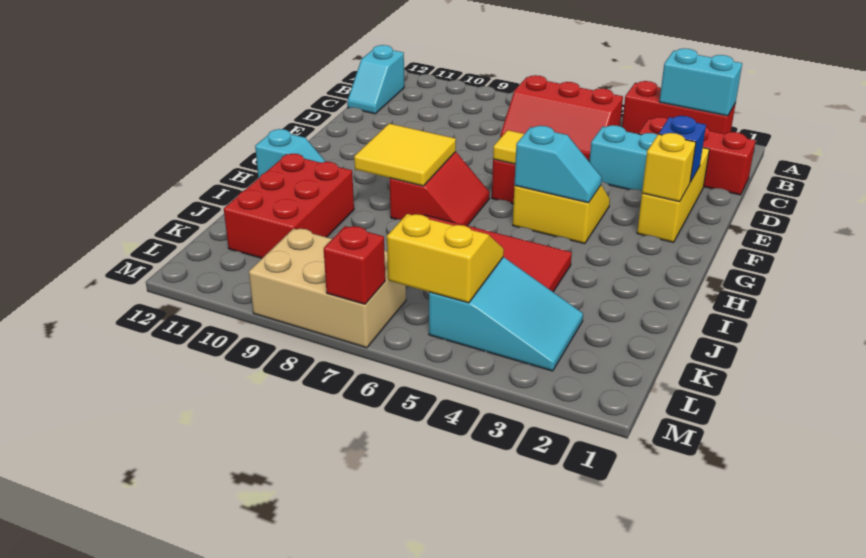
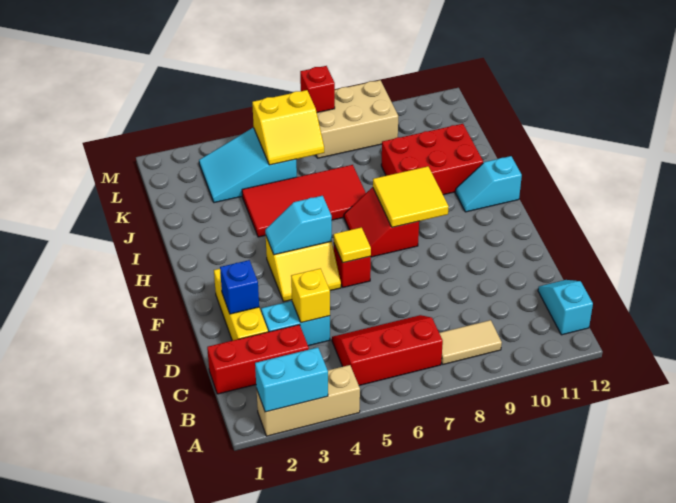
red brick A2:A4 level 1 -> tan brick A2:A4 level 1
none -> tan tile B8:B9 level 1
yellow brick F2 level 2 -> yellow brick D4 level 2
red brick I10:K11 level 1 -> red brick I9:J11 level 1

